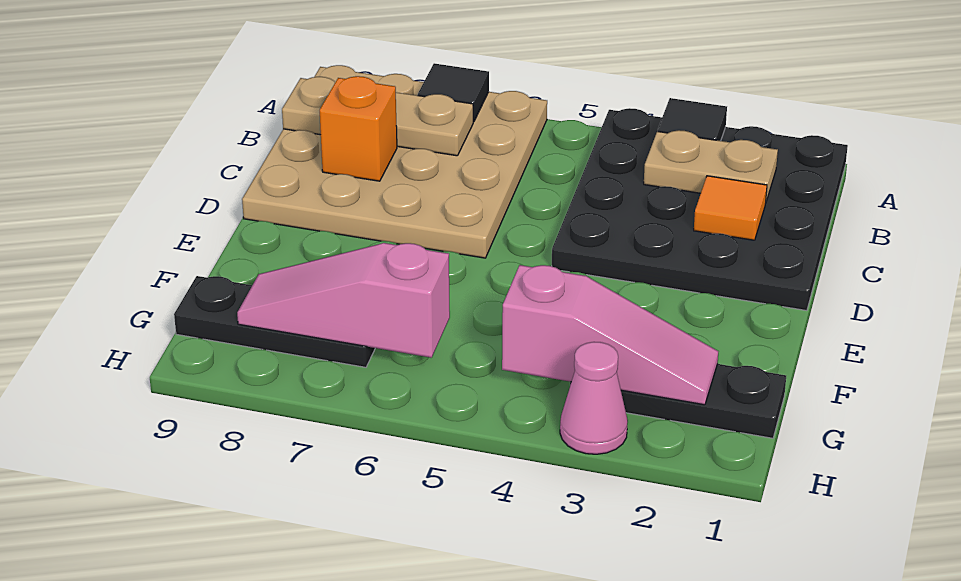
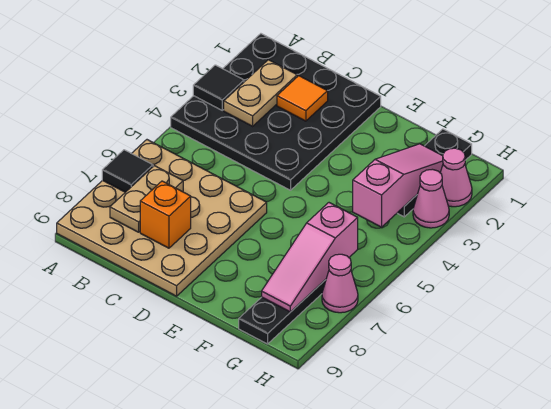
tan plate B7:B9 level 2 -> tan plate B7:B8 level 2
none -> pink cone H2 level 1
none -> pink cone H7 level 1

